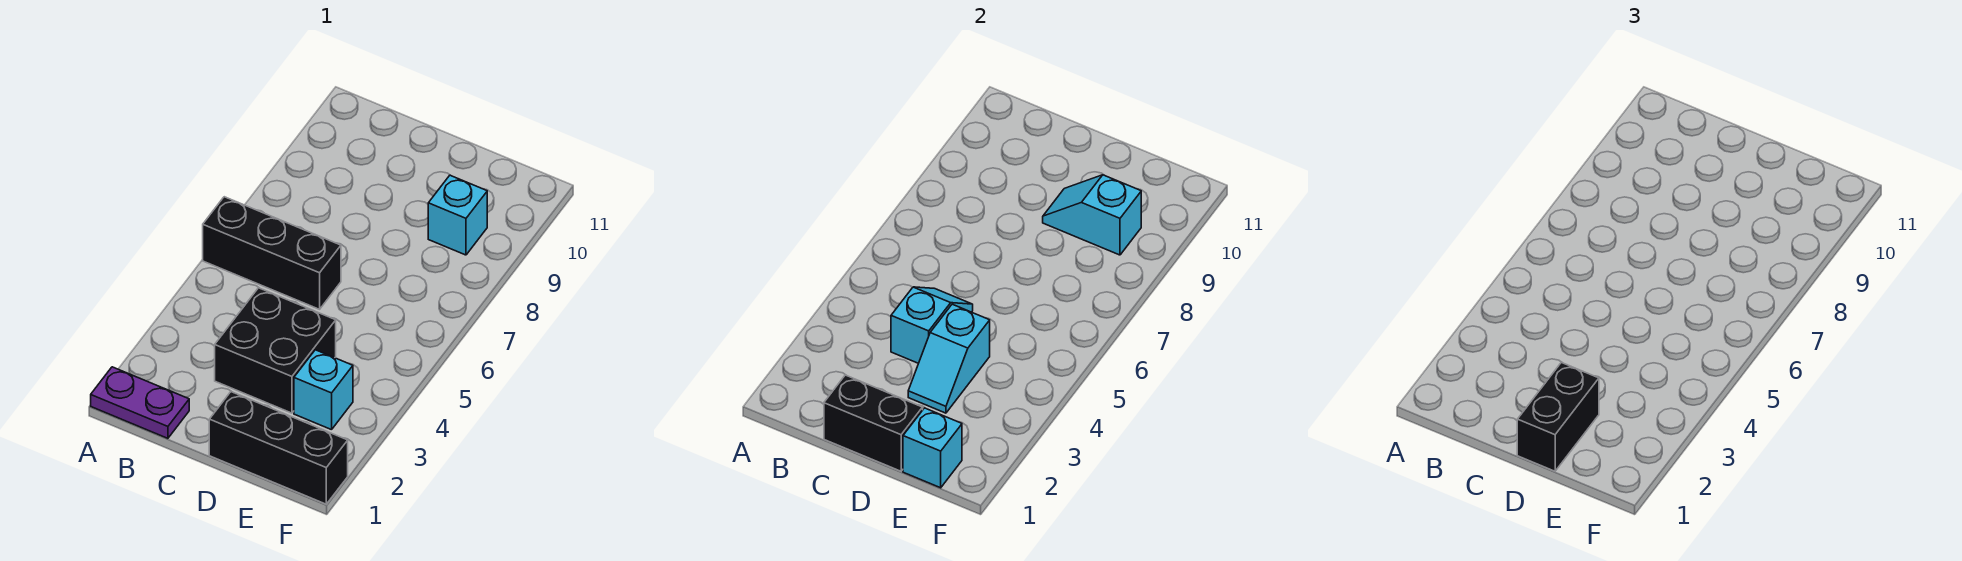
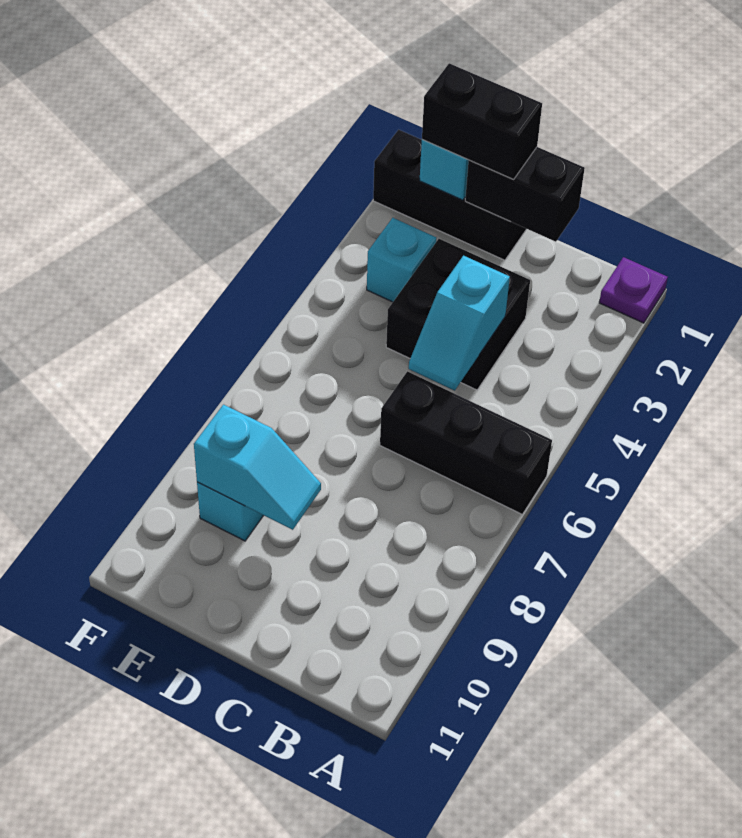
purple plate A1:B1 level 1 -> purple plate A1 level 1
black brick D1:D2 level 3 -> black brick D1:E1 level 3
cyan slope D3:D4 level 2 top 4 -> none

